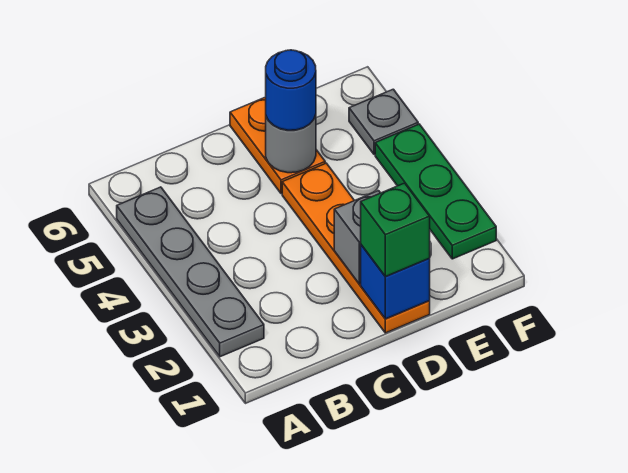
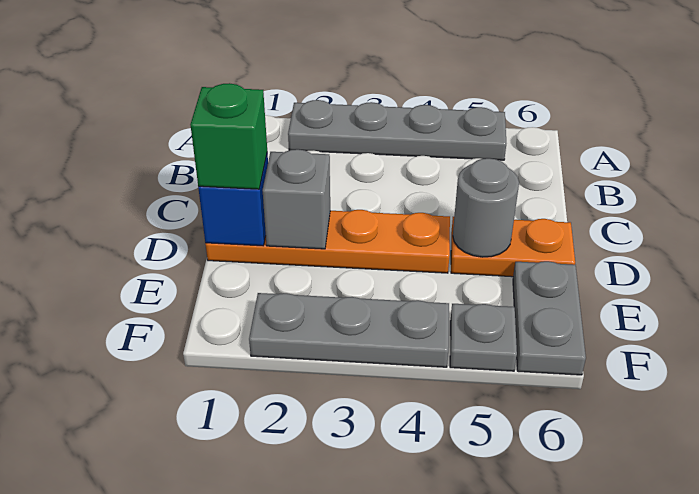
blue round brick D5 level 3 -> none
none -> grey plate E6:F6 level 1
green plate F2:F4 level 1 -> grey plate F2:F4 level 1

